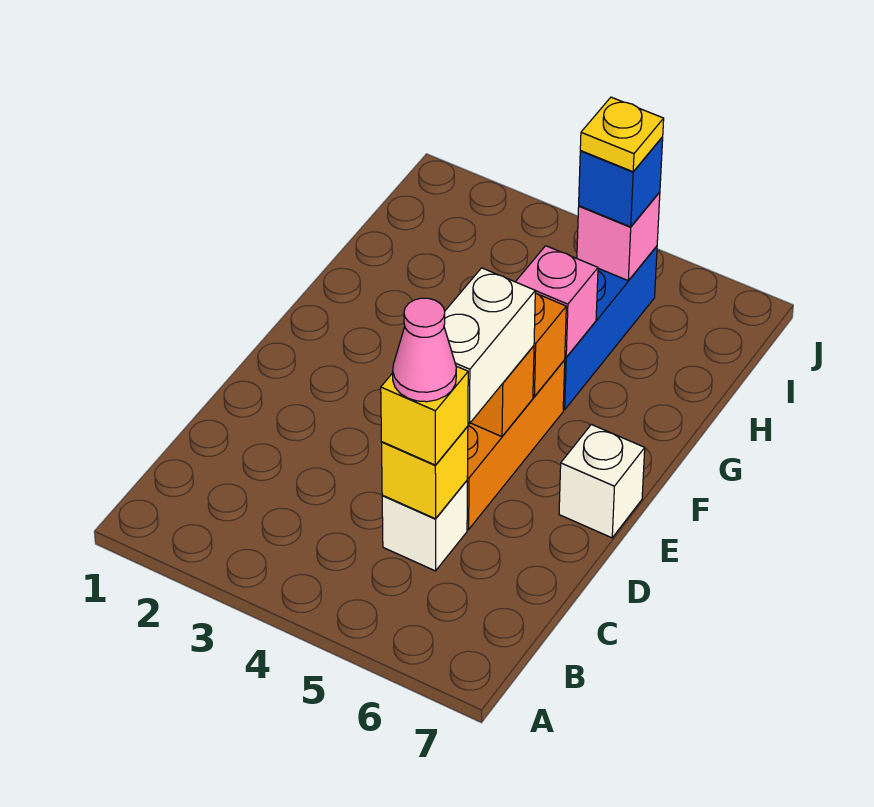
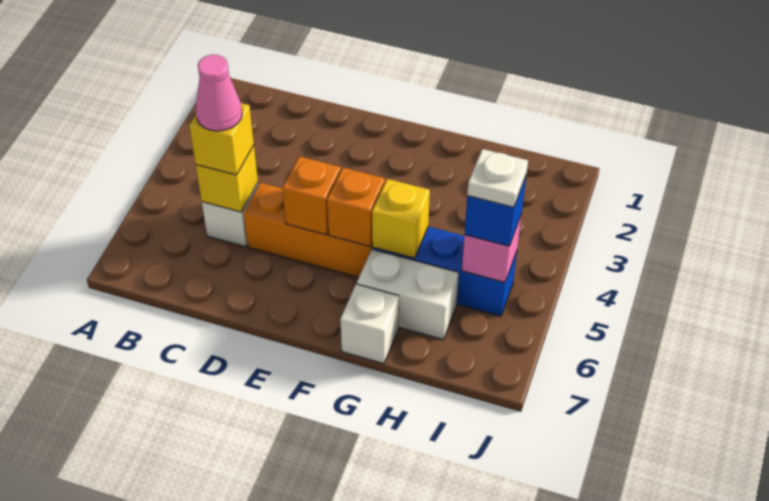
white brick D5:E5 level 3 -> white brick G6:H6 level 1
white brick E7 level 1 -> white brick G7 level 1
pink brick G5 level 2 -> yellow brick G5 level 2
yellow plate I5 level 4 -> white plate I5 level 4

